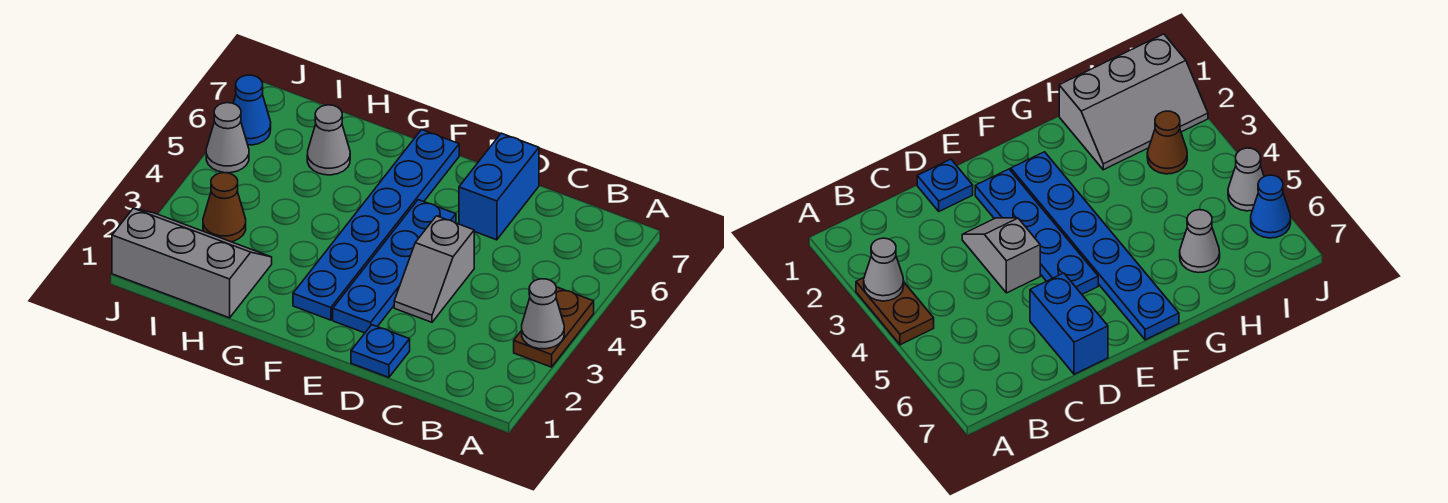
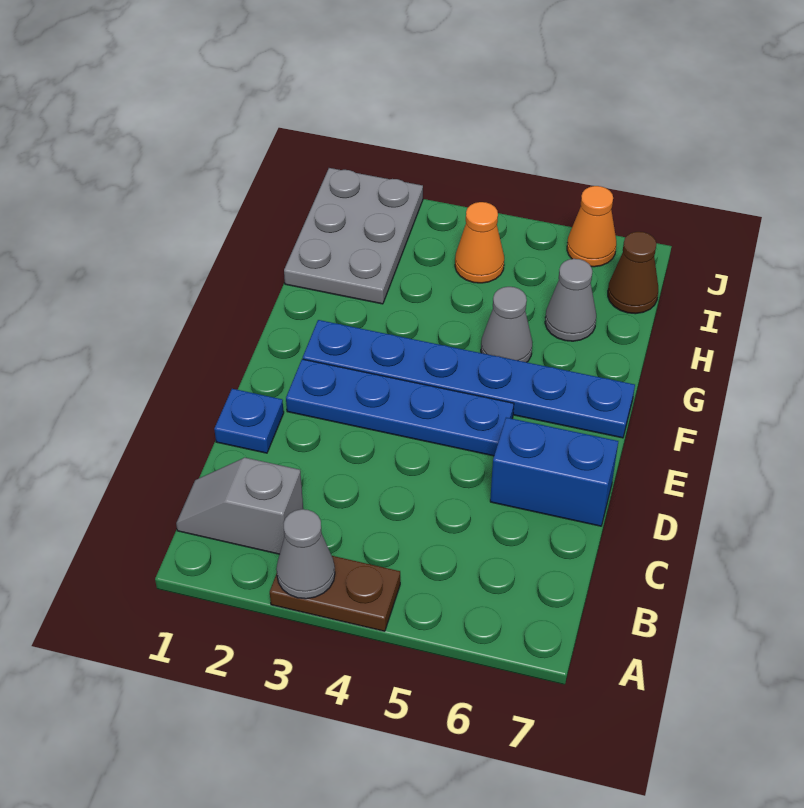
grey slope D3:D4 level 1 top 4 -> grey slope B1:B2 level 1 top 2
grey slope H1:J2 level 1 top 1 -> grey plate H1:J2 level 1
brown cone I3 level 1 -> brown cone I7 level 1
none -> orange cone I4 level 1
grey cone J5 level 1 -> grey cone G5 level 1
blue cone J6 level 1 -> orange cone J6 level 1

